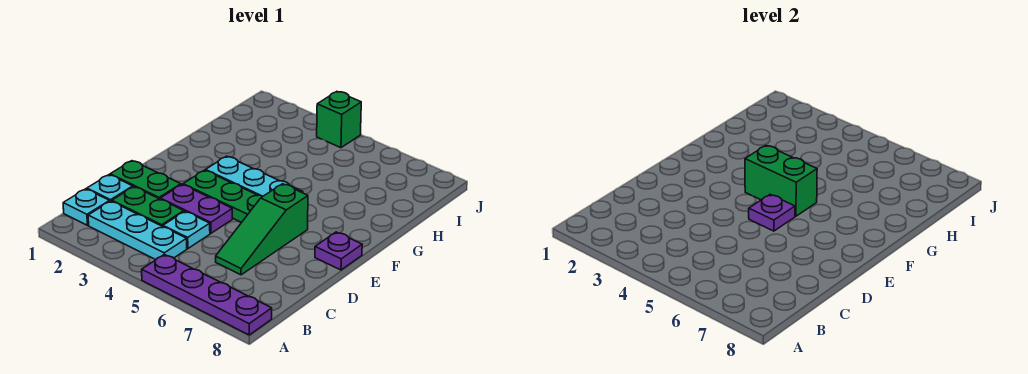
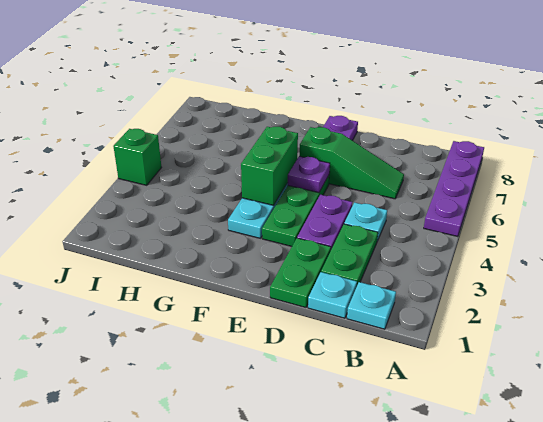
cyan plate B2:B4 level 1 -> none

